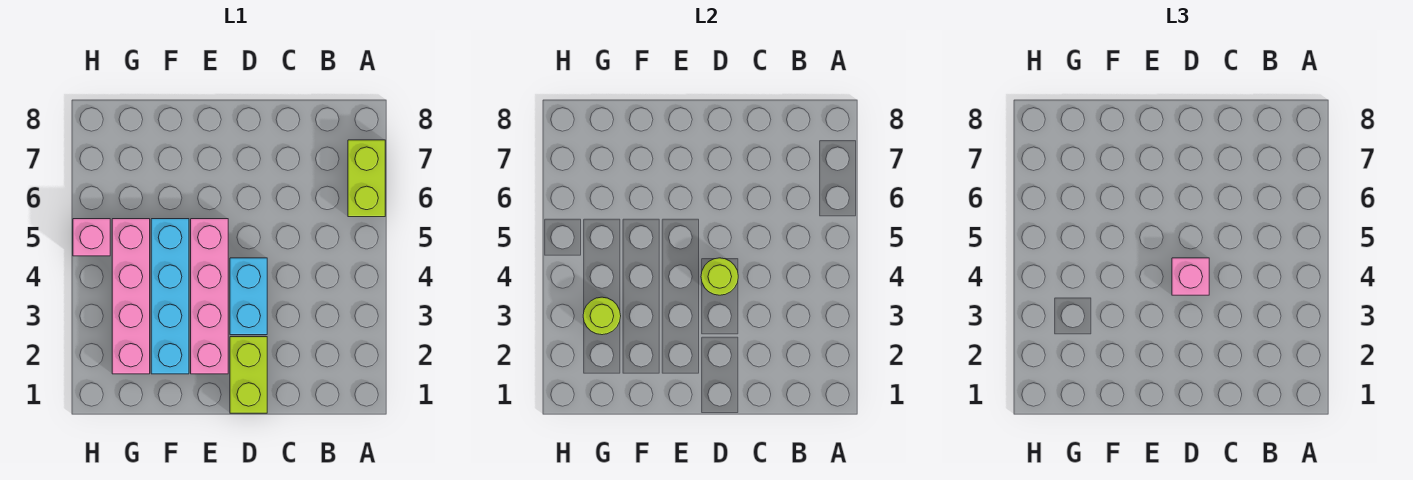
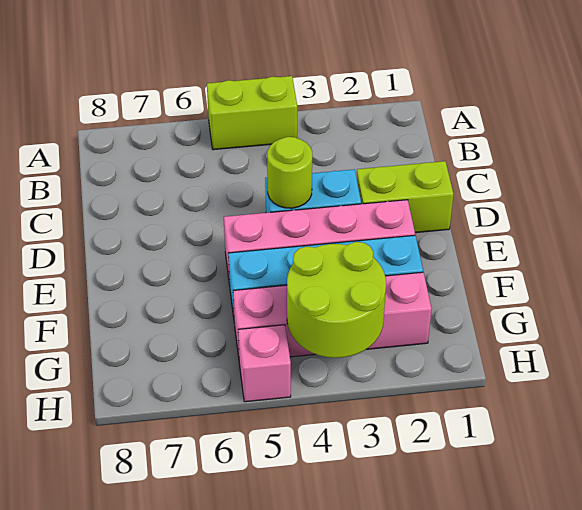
lime brick A6:A7 level 1 -> lime brick A4:A5 level 1
pink brick D4 level 3 -> none
lime round brick G3 level 2 -> lime round brick G3:H4 level 2

